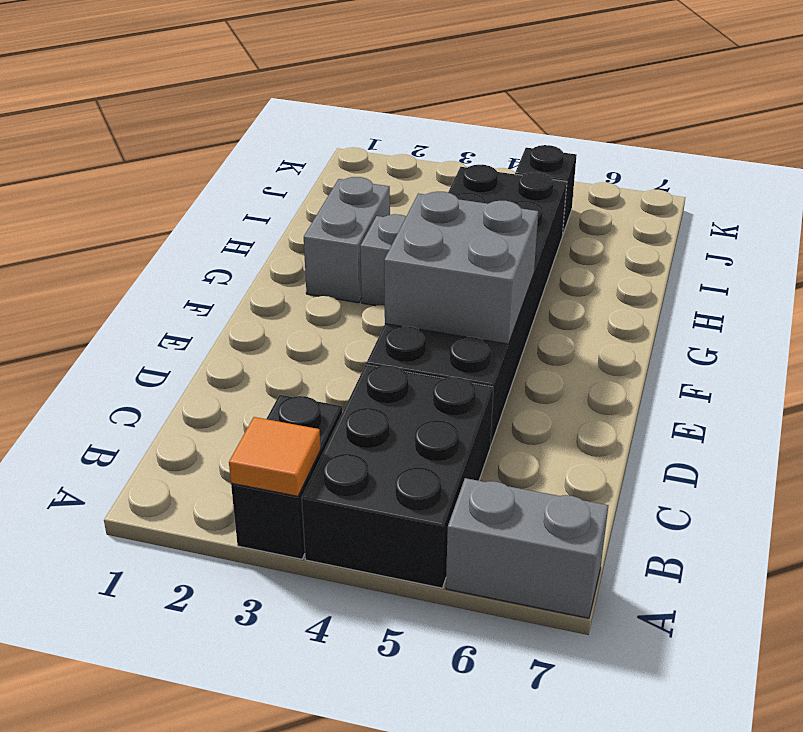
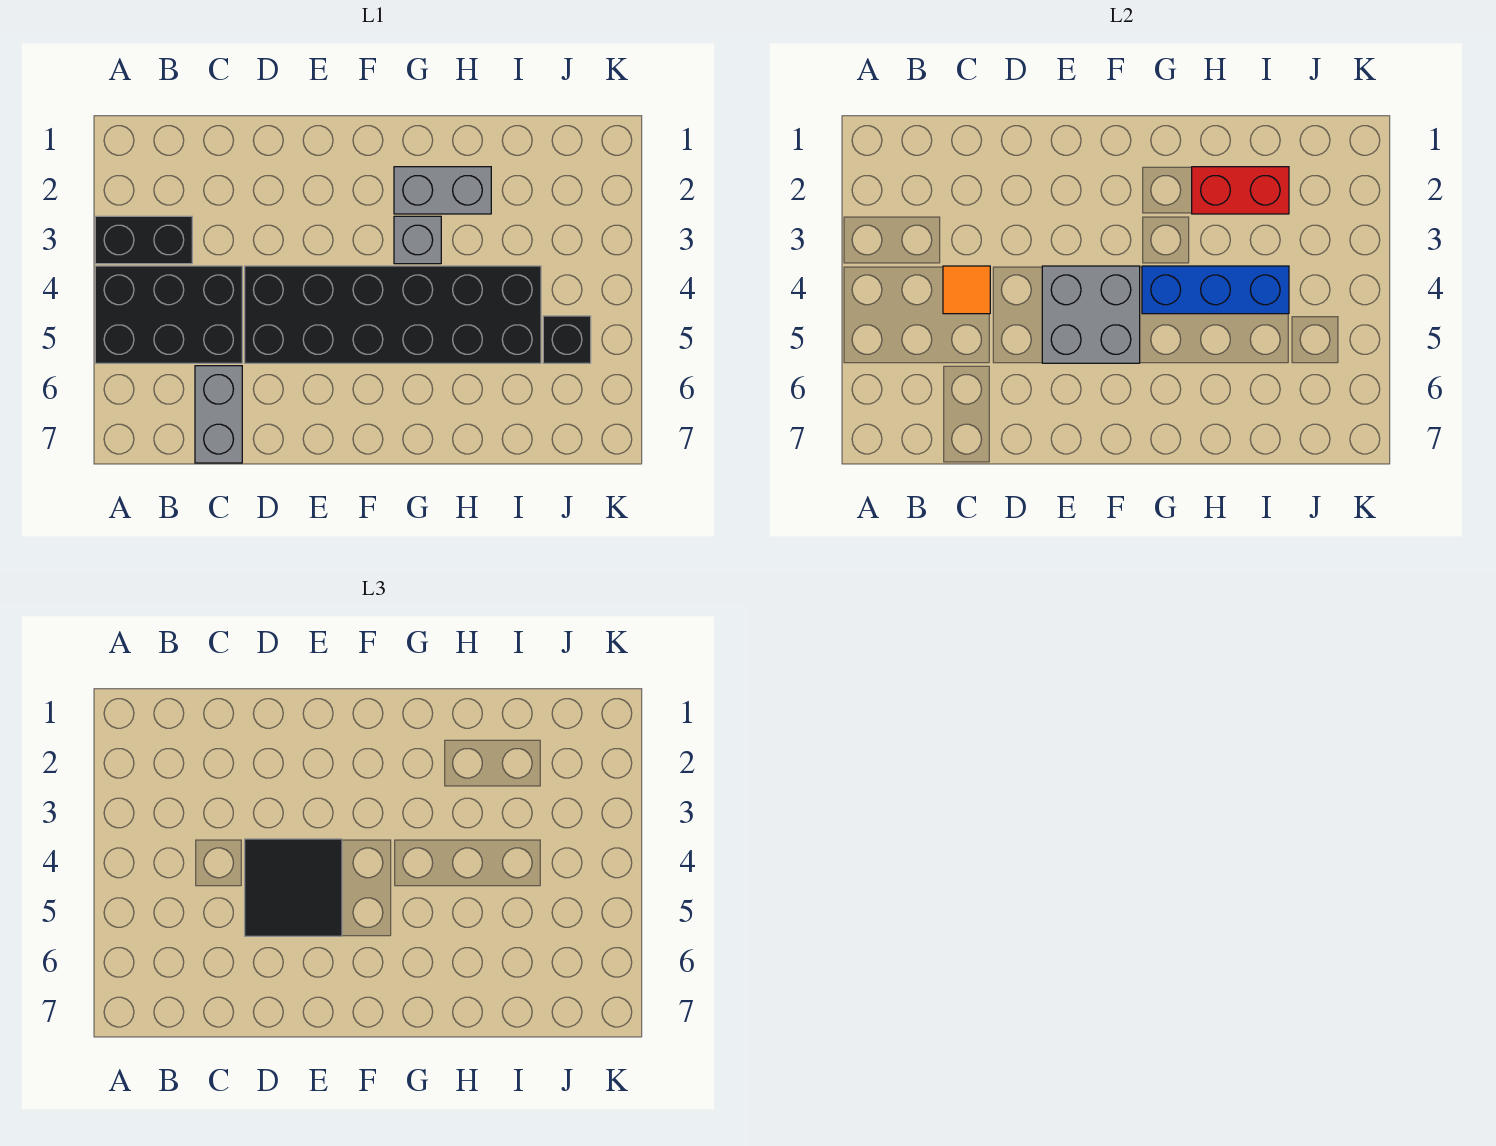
orange tile A3 level 2 -> orange tile C4 level 2
grey brick A6:A7 level 1 -> grey brick C6:C7 level 1
none -> black tile D4:E5 level 3
none -> blue brick G4:I4 level 2
none -> red brick H2:I2 level 2

